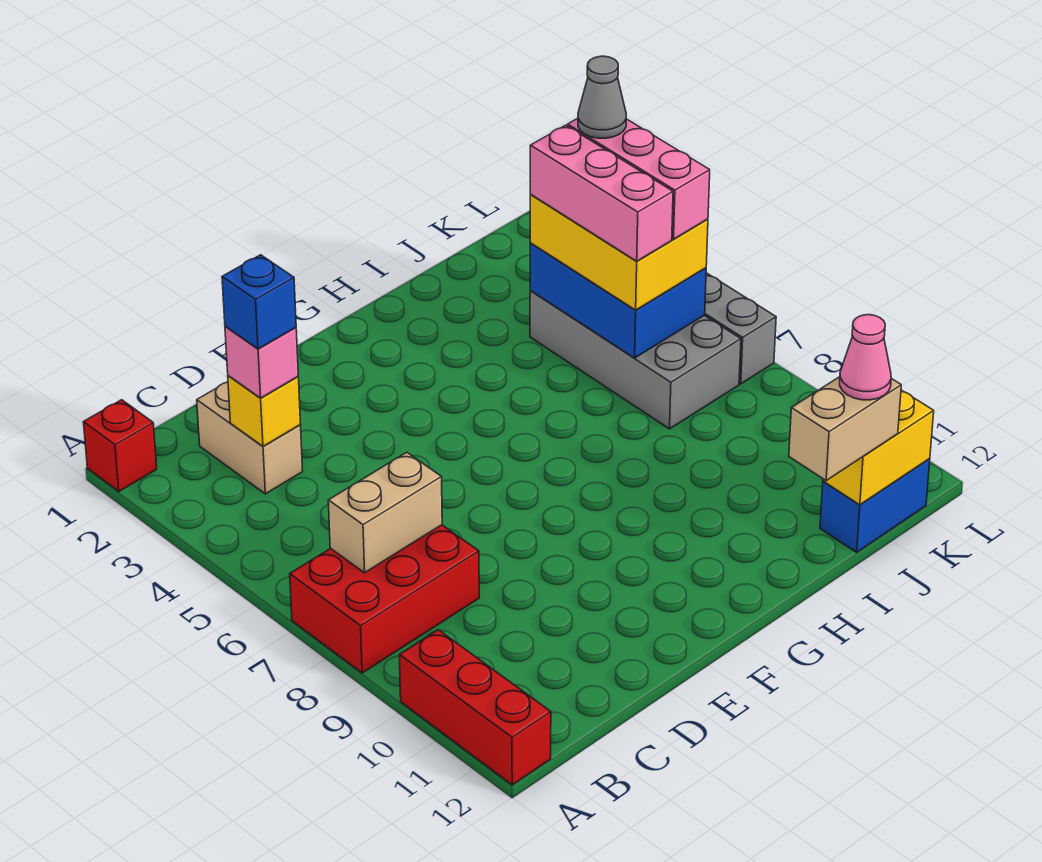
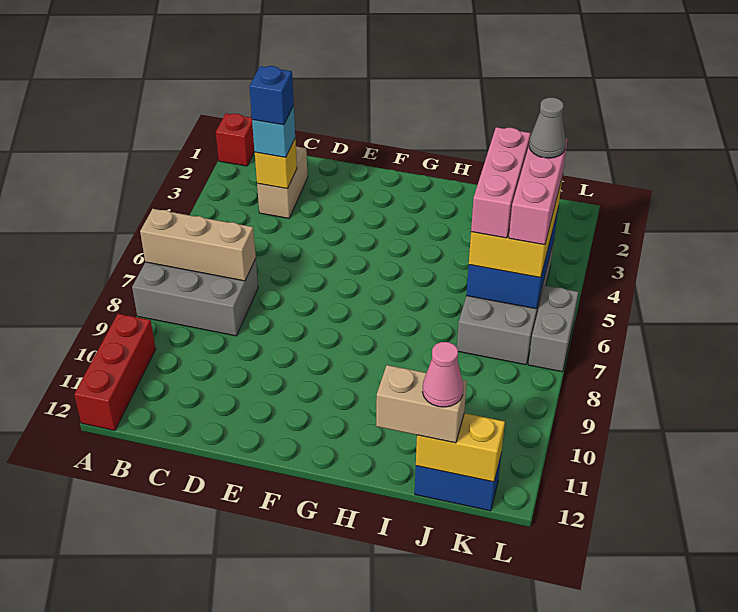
red brick A7:C8 level 1 -> grey brick A7:C8 level 1
tan brick B7:C7 level 2 -> tan brick A7:C7 level 2
pink brick C3 level 3 -> cyan brick C3 level 3

